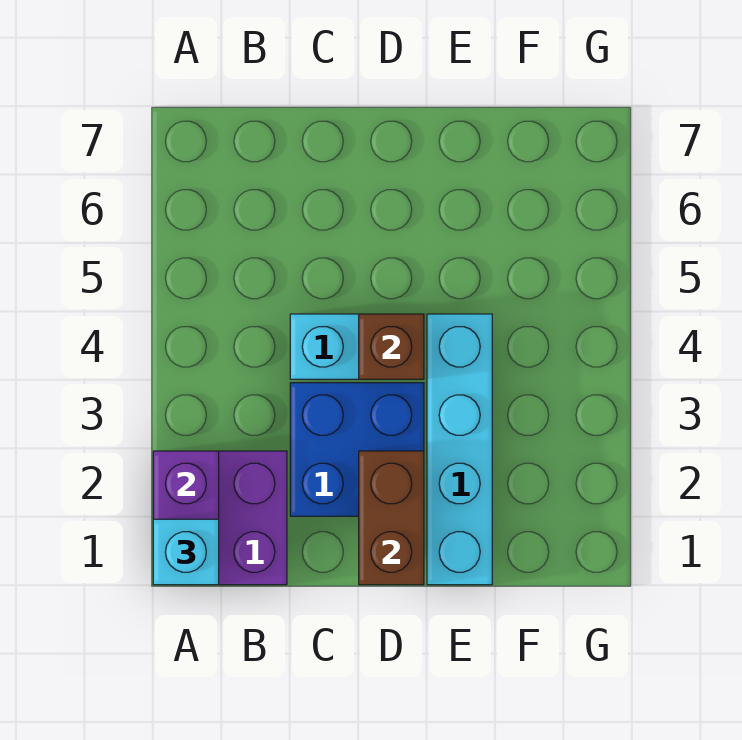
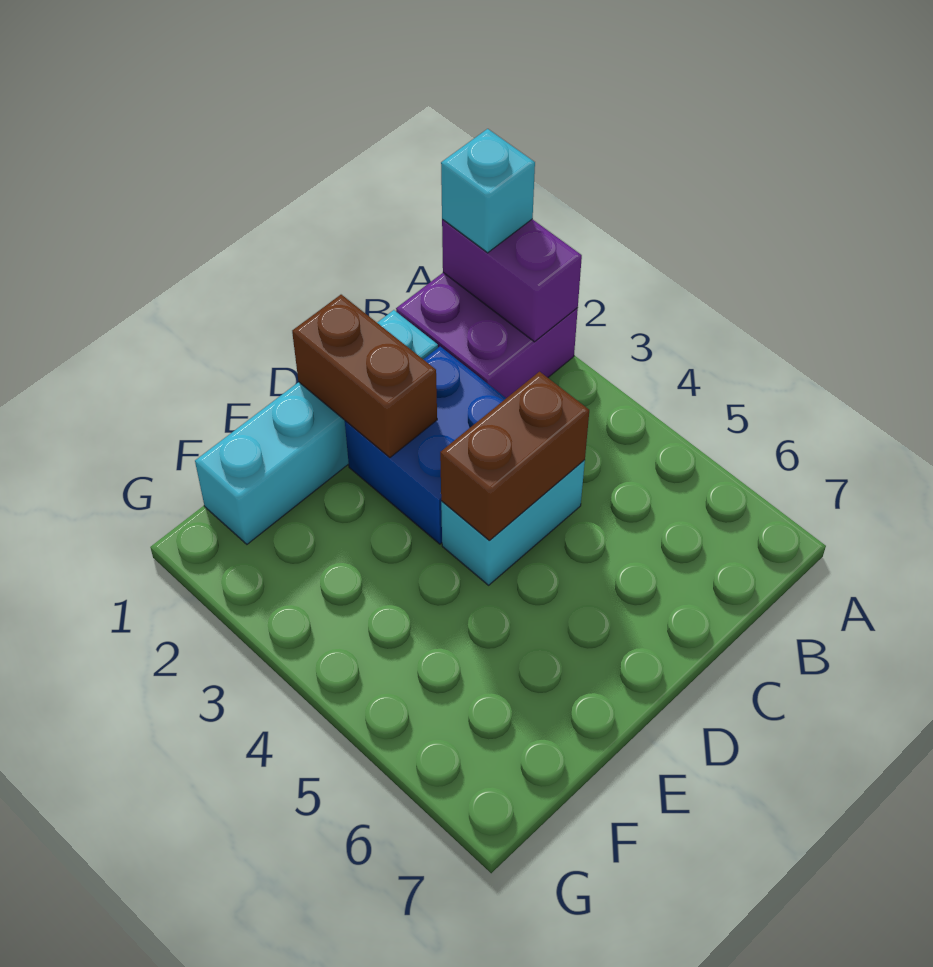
brown brick D4 level 2 -> brown brick C4:D4 level 2
cyan brick E1:E4 level 1 -> cyan brick C1:F1 level 1

